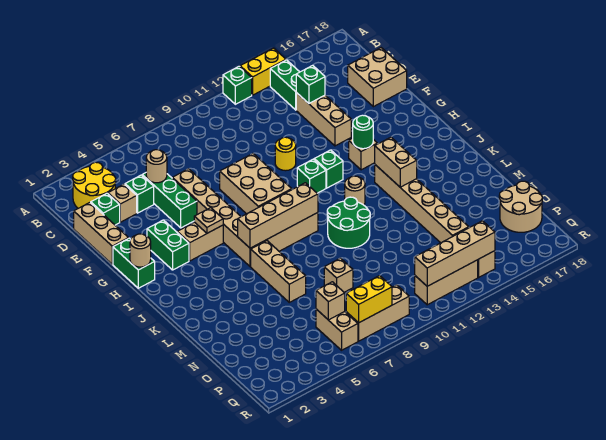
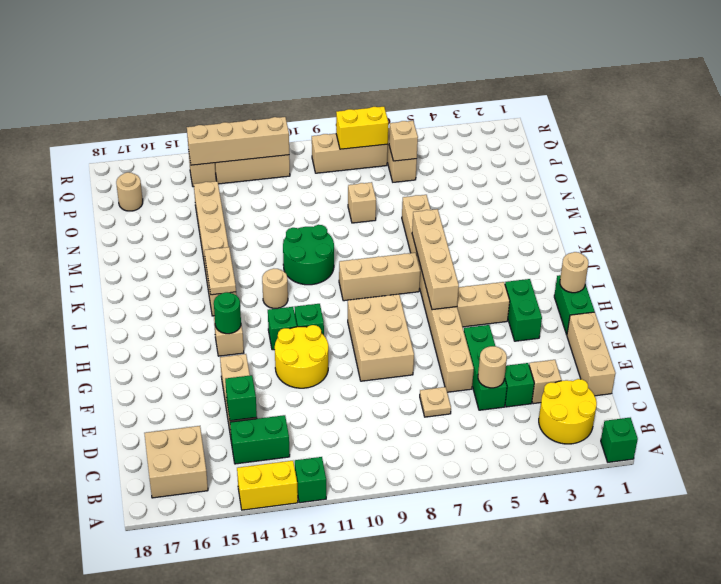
green brick B14:C14 level 1 -> green brick C13:C14 level 1
green brick D2 level 1 -> green brick A1 level 1
tan brick D17:E18 level 1 -> tan brick B16:C17 level 1
yellow round brick F11 level 1 -> yellow round brick F11:G12 level 1
tan plate H5 level 2 -> tan plate D7 level 1
tan brick J6:J9 level 2 -> tan brick H6:K6 level 2
tan brick J14:K14 level 2 -> tan plate J14:K14 level 2
tan round brick O17:P18 level 1 -> tan round brick P17 level 1

